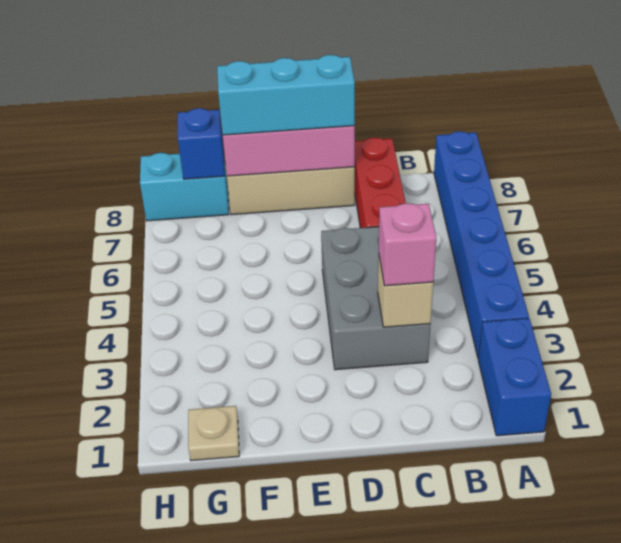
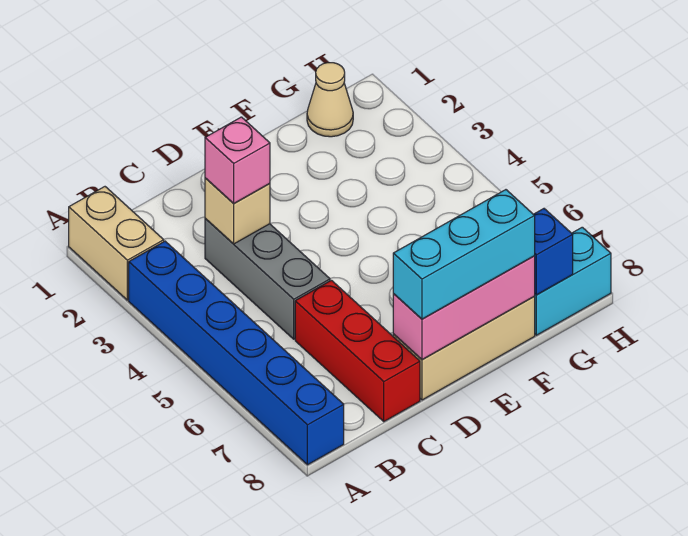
blue brick A1:A2 level 1 -> tan brick A1:A2 level 1
grey brick C3:D5 level 1 -> grey brick C3:C5 level 1
tan plate G1 level 1 -> tan cone G1 level 1

